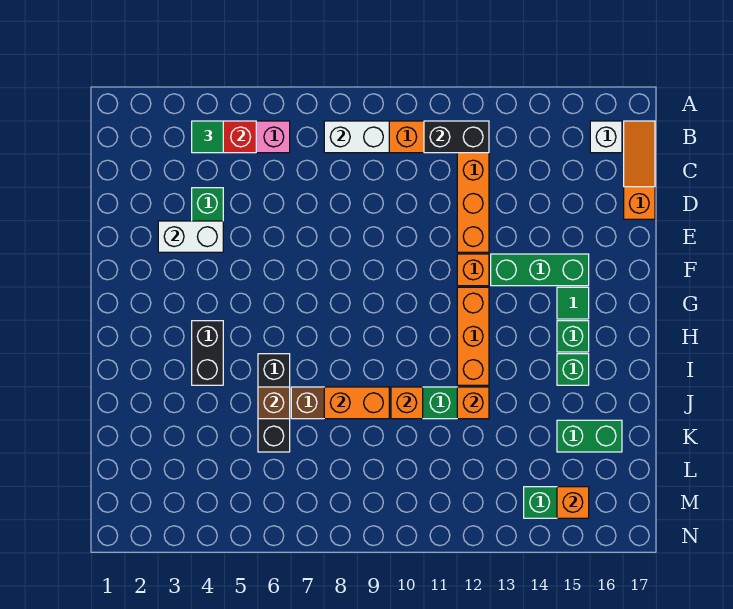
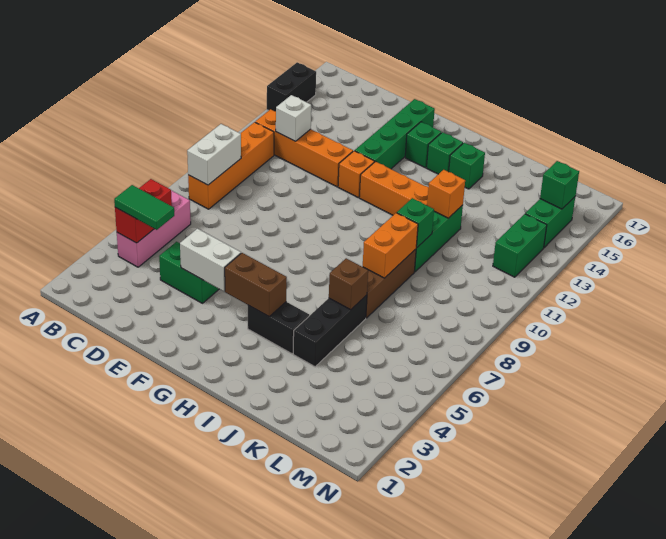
green tile B4 level 3 -> green tile B4:C4 level 3
black brick B11:B12 level 2 -> black brick A14:A15 level 1
white brick B16 level 1 -> white brick C12 level 2
orange slope B17:D17 level 1 top D -> none
white brick E3:E4 level 2 -> white brick E4:F4 level 2
green brick F13:F15 level 1 -> green brick F13:F16 level 1
none -> brown brick G4:H4 level 2
green tile G15 level 1 -> green brick G15 level 1
black brick I6:K6 level 1 -> black brick J4:J6 level 1
orange brick J10 level 2 -> green brick J10 level 2
green brick K15:K16 level 1 -> green brick M12:M13 level 1
orange brick M15 level 2 -> green brick M15 level 2

